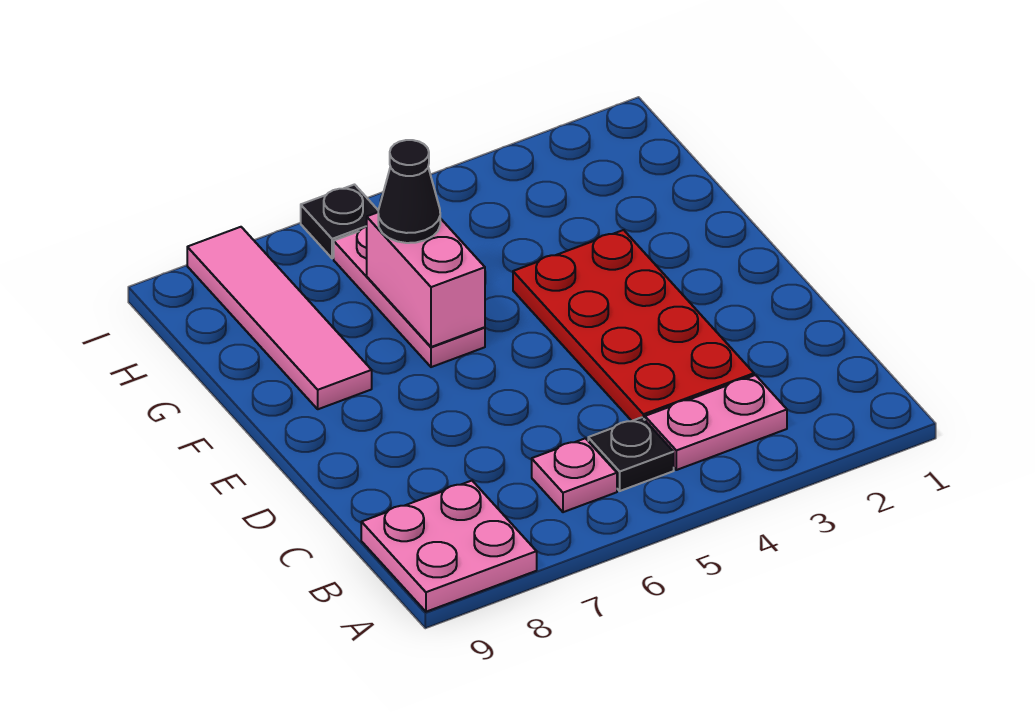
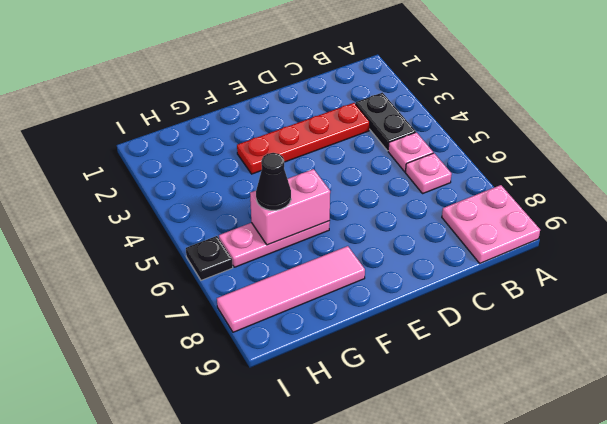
pink plate B3:B4 level 1 -> black plate B3:B4 level 1
black plate B5 level 1 -> pink plate B5 level 1
red plate C3:F4 level 1 -> red plate C3:F3 level 1

